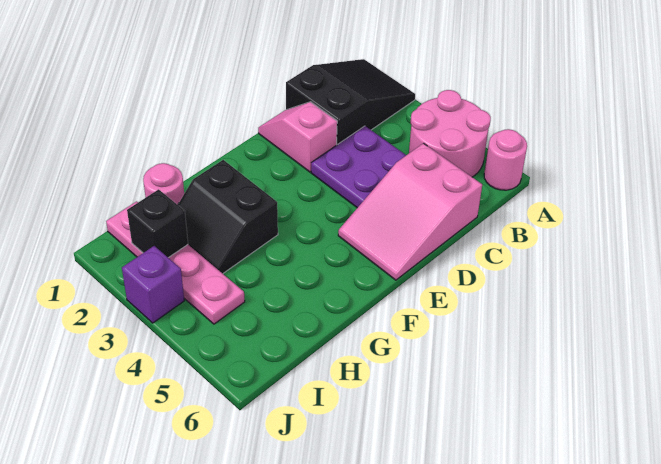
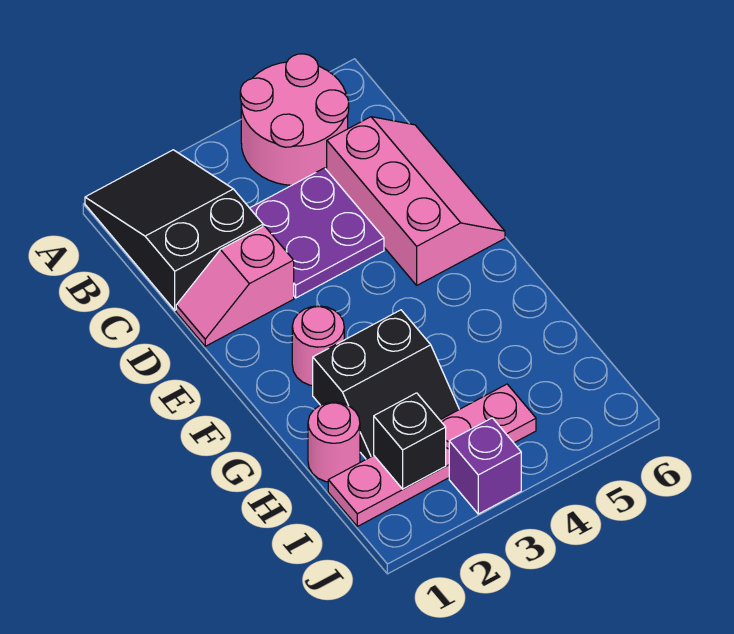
pink round brick A6 level 1 -> pink round brick F2 level 1
pink slope C5:E6 level 1 top C -> pink slope C5:E6 level 1 top 5

